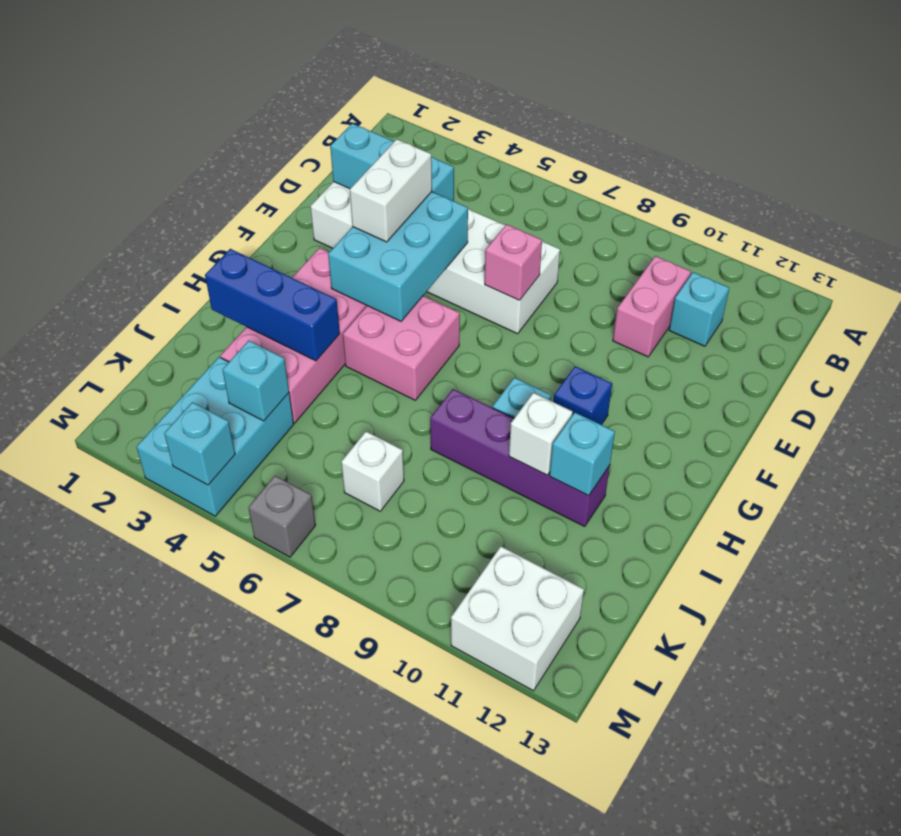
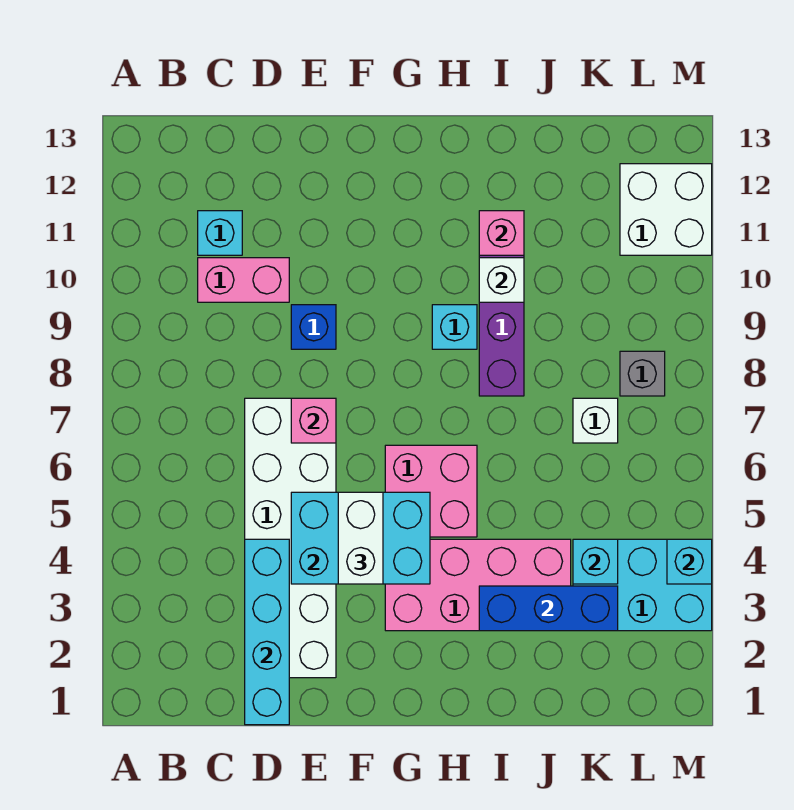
cyan brick D2:D4 level 2 -> cyan brick D1:D4 level 2
white brick E4:F4 level 3 -> white brick F4:F5 level 3
blue brick G10 level 1 -> blue brick E9 level 1
blue brick I2:I4 level 2 -> blue brick I3:K3 level 2
cyan brick I11 level 2 -> pink brick I11 level 2
grey brick M6 level 1 -> grey brick L8 level 1

